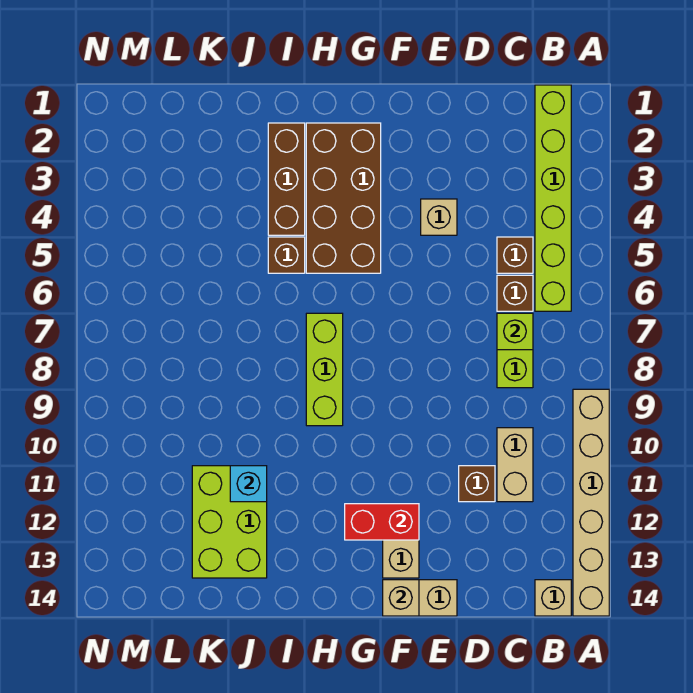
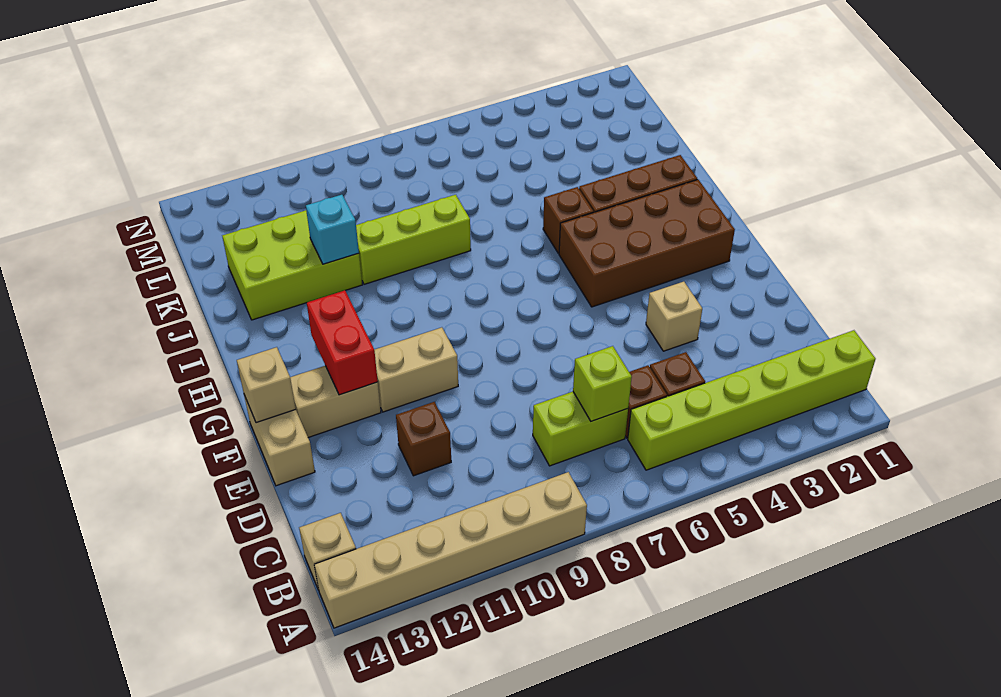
tan brick C10:C11 level 1 -> tan brick F10:F11 level 1
lime brick H7:H9 level 1 -> lime brick J8:J10 level 1

